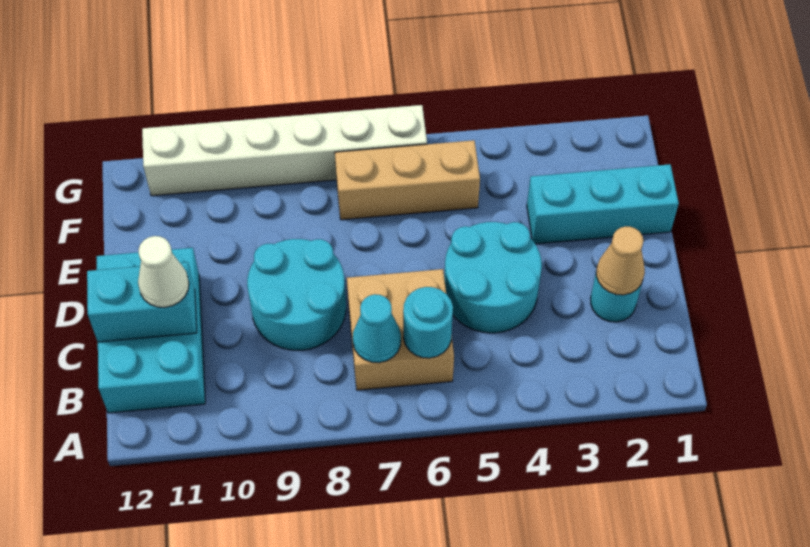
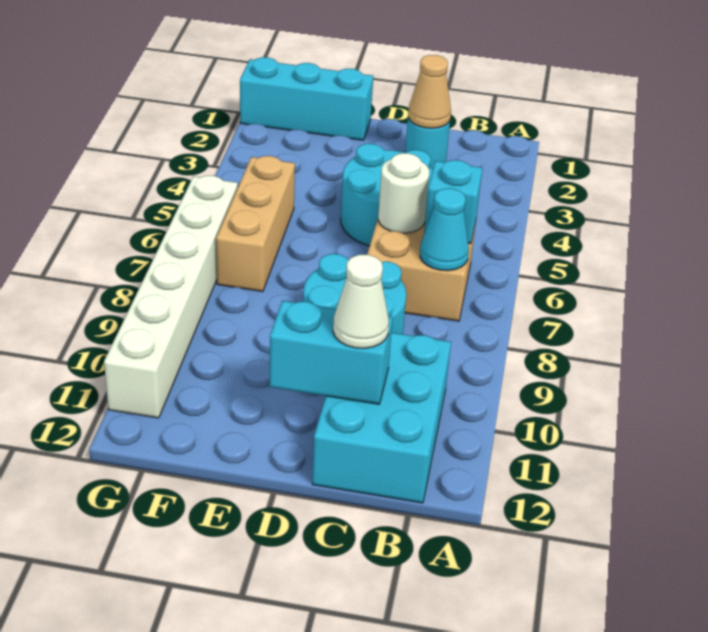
cyan round brick B6 level 2 -> cyan brick B6 level 2
cyan brick B11:D12 level 1 -> cyan brick B10:C12 level 1
none -> white round brick C6 level 2
cyan brick C11:C12 level 2 -> cyan brick C11:D11 level 2
cyan brick E1:E3 level 1 -> cyan brick E1:G1 level 1

